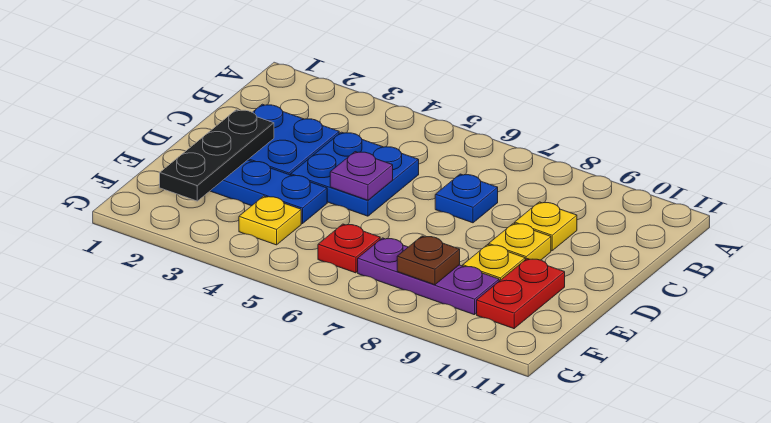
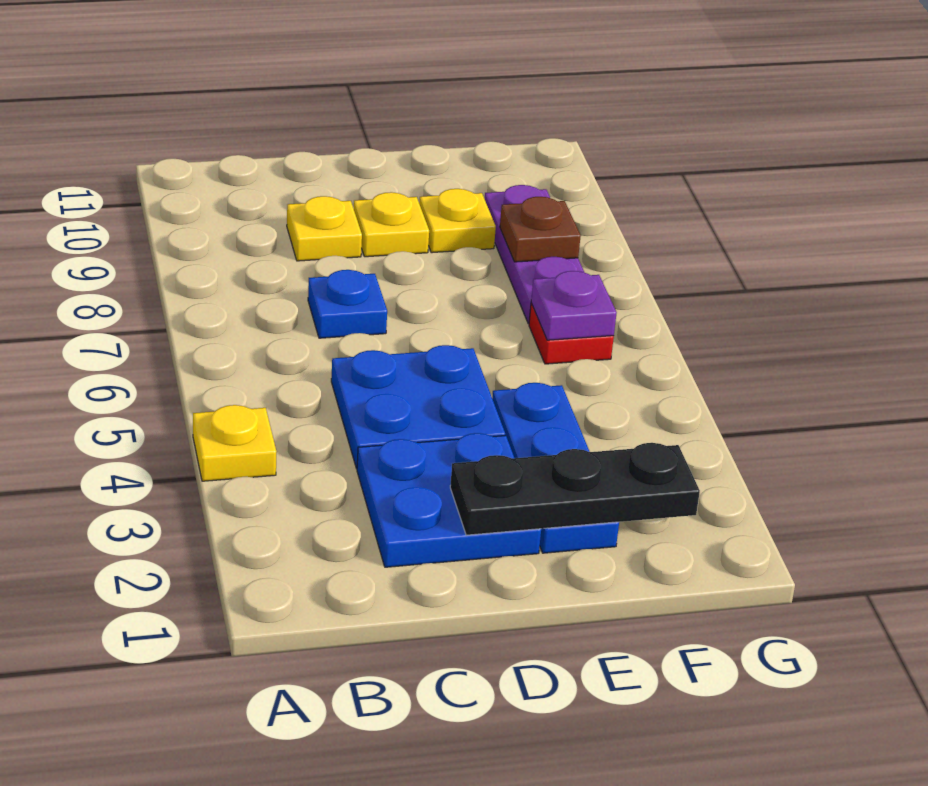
purple plate D5 level 2 -> purple plate F6 level 2
red plate E10:F10 level 1 -> none
yellow plate F4 level 1 -> yellow plate A4 level 1

